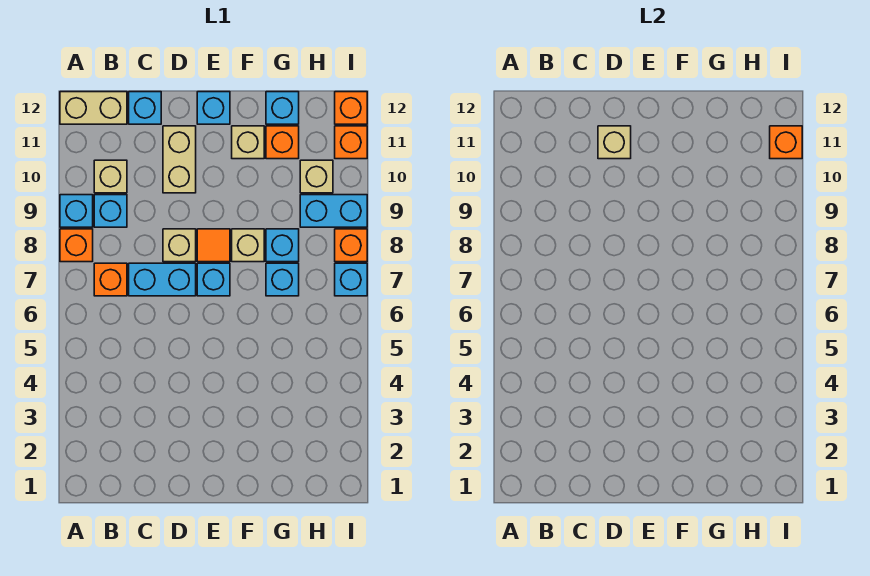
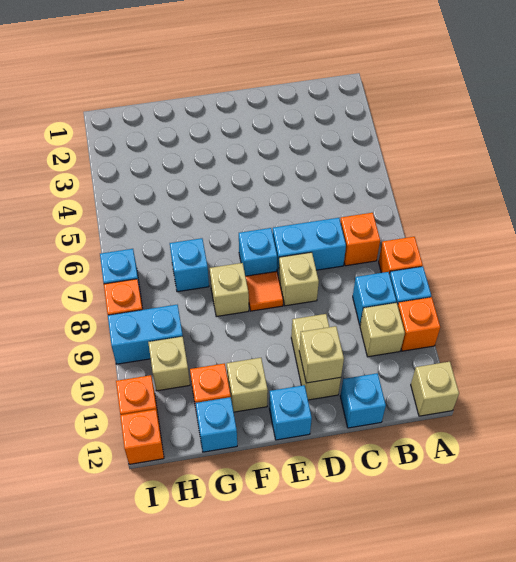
tan brick A12:B12 level 1 -> tan brick A12 level 1
cyan brick G8 level 1 -> none
orange brick I11 level 2 -> orange brick A10 level 1

